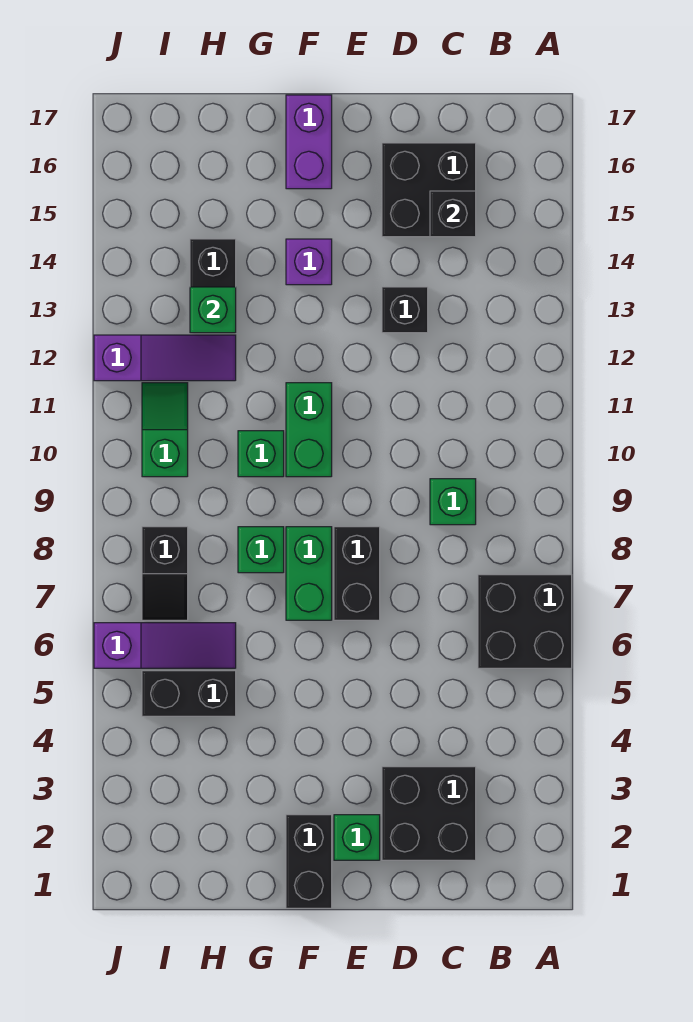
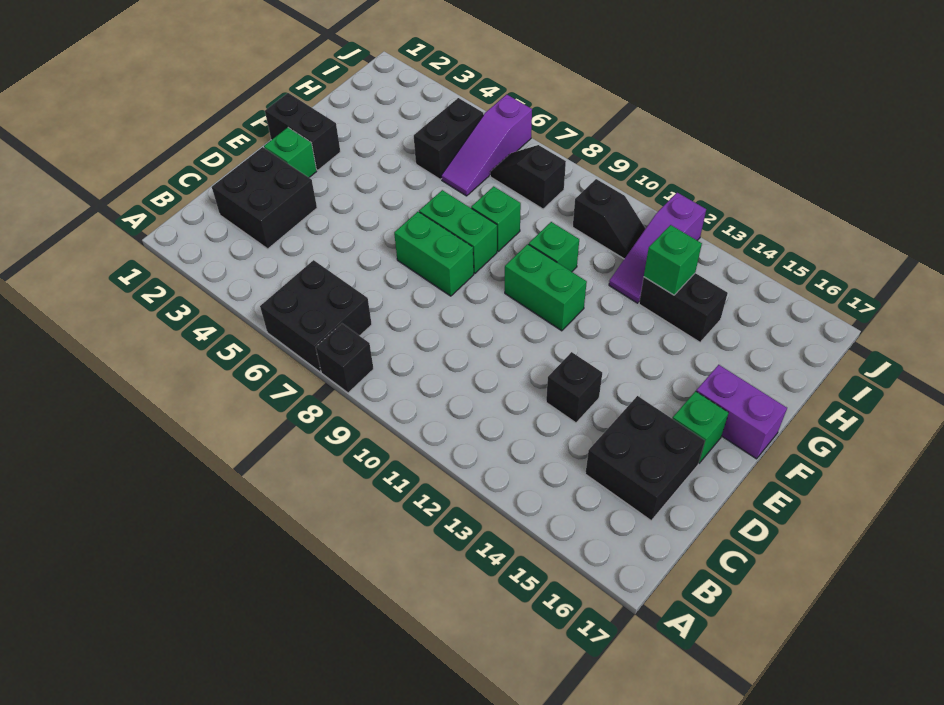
green brick C9 level 1 -> green brick E16 level 1
black brick C15 level 2 -> black brick A8 level 1
black brick E7:E8 level 1 -> green brick E7:E8 level 1
purple brick F14 level 1 -> none
green slope I10:I11 level 1 top 10 -> black slope I10:I11 level 1 top 10

